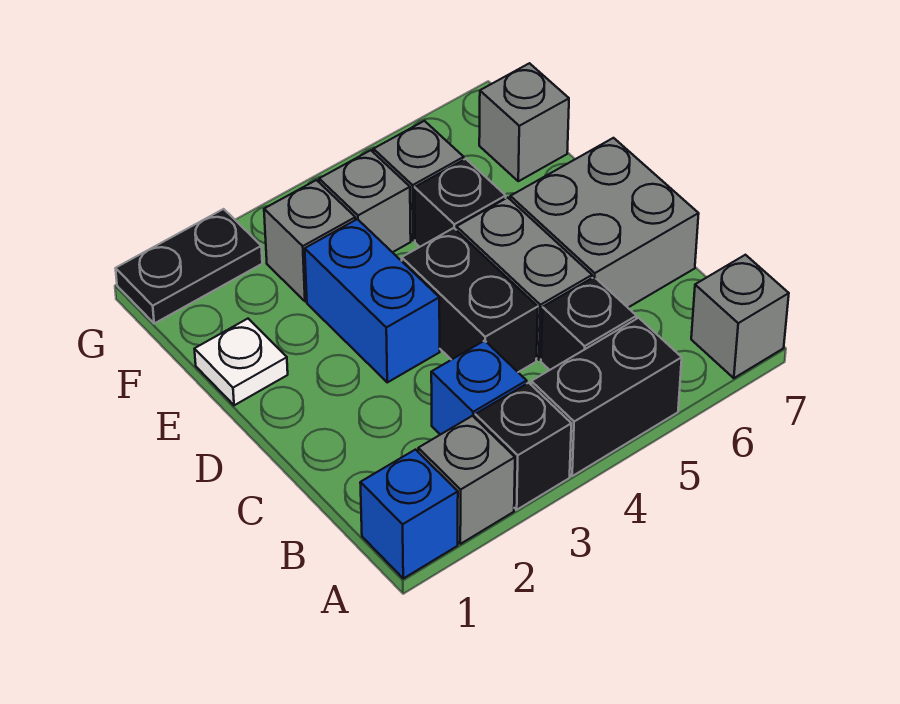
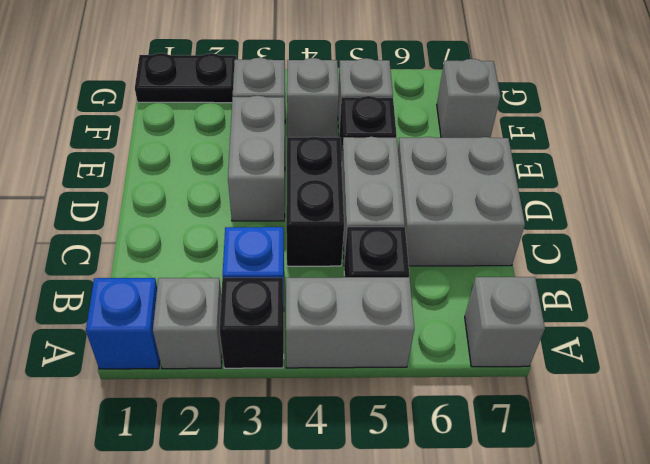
black brick A4:A5 level 1 -> grey brick A4:A5 level 1
blue brick D3:E3 level 1 -> grey brick D3:E3 level 1
white plate E1 level 1 -> none

